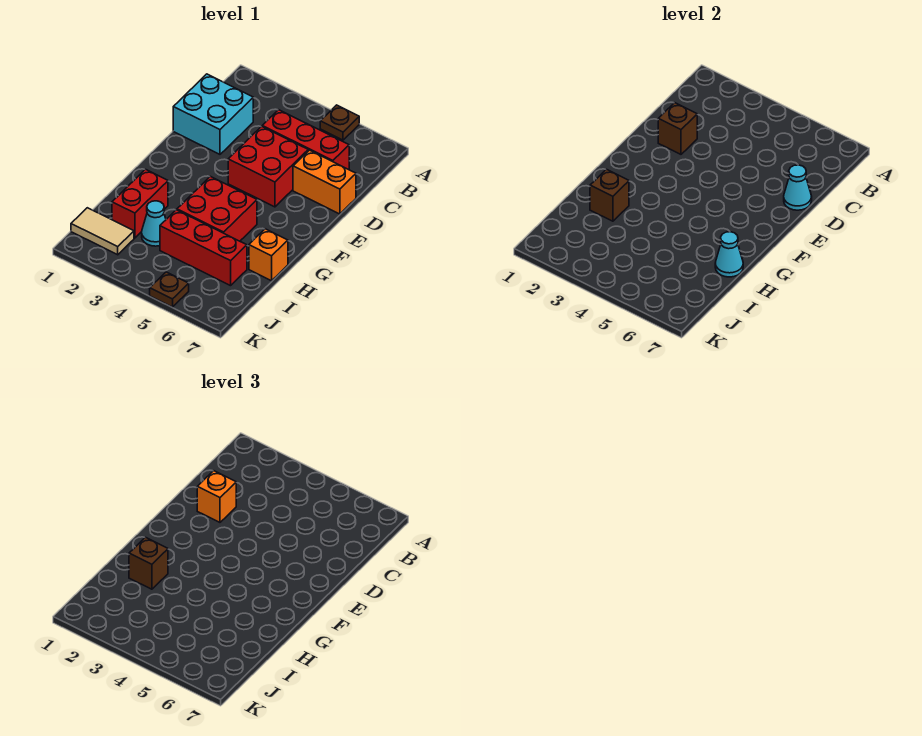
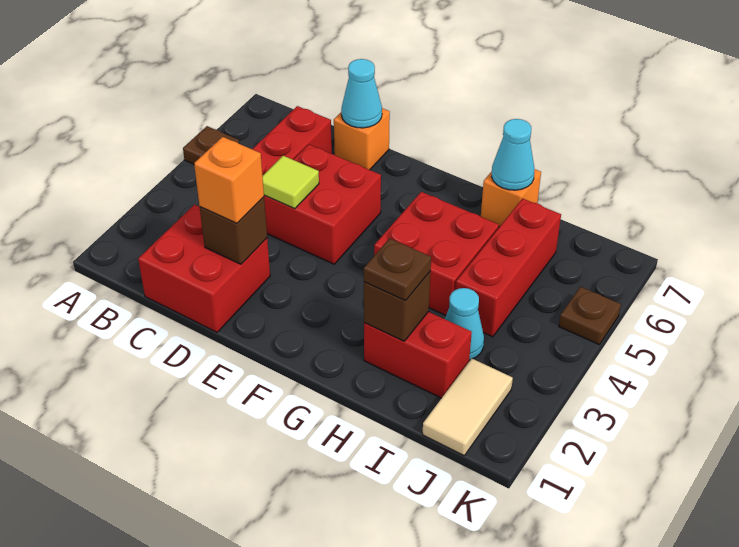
cyan brick C1:D2 level 1 -> red brick C1:D2 level 1
none -> lime tile D4 level 2
orange brick D6:D7 level 1 -> orange brick D7 level 1
brown brick H2 level 3 -> brown plate H2 level 3

